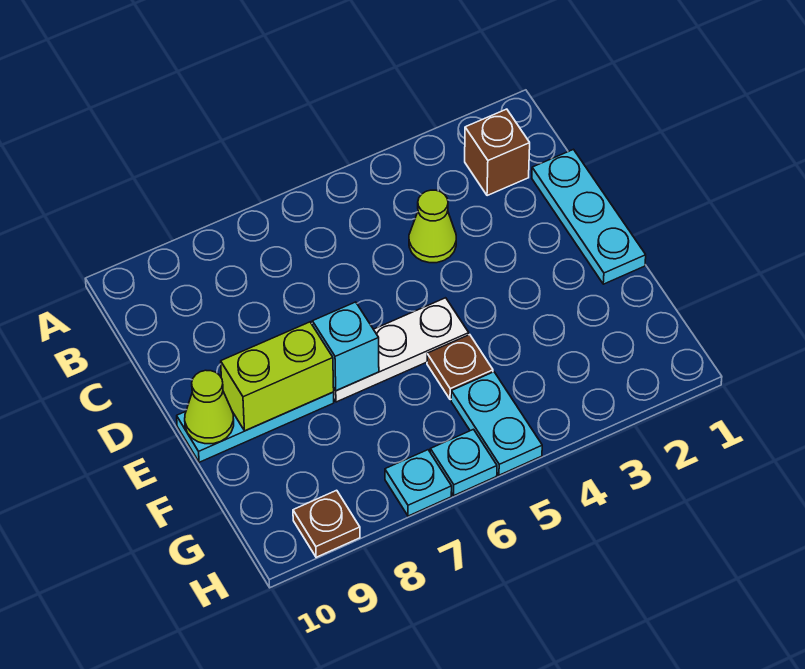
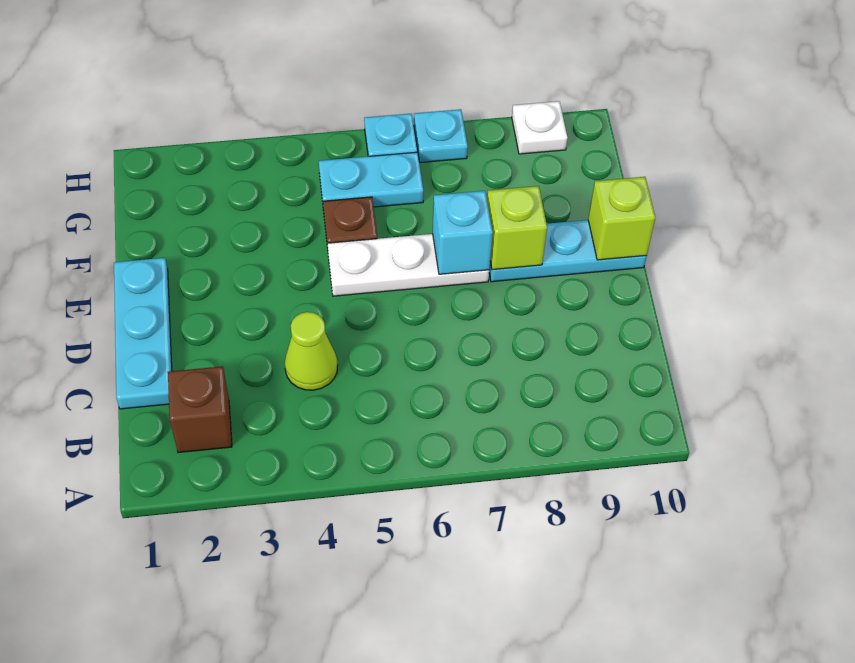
lime brick E8:E9 level 2 -> lime brick E8 level 2
lime cone E10 level 2 -> lime brick E10 level 2
cyan plate G5:H5 level 1 -> cyan plate G5:G6 level 1
brown plate H9 level 1 -> white plate H9 level 1

